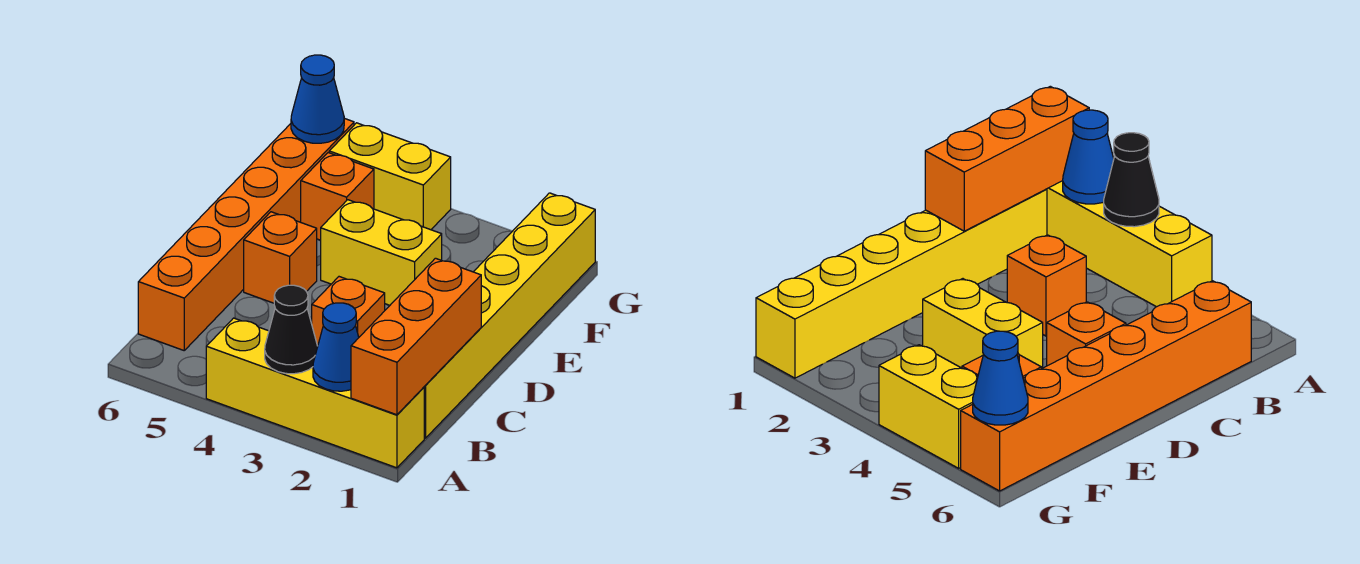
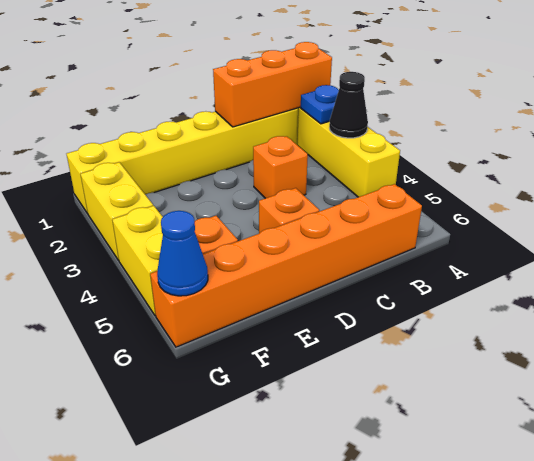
blue cone A2 level 2 -> blue plate A2 level 2
yellow brick E3:E4 level 1 -> yellow brick G2:G3 level 1

